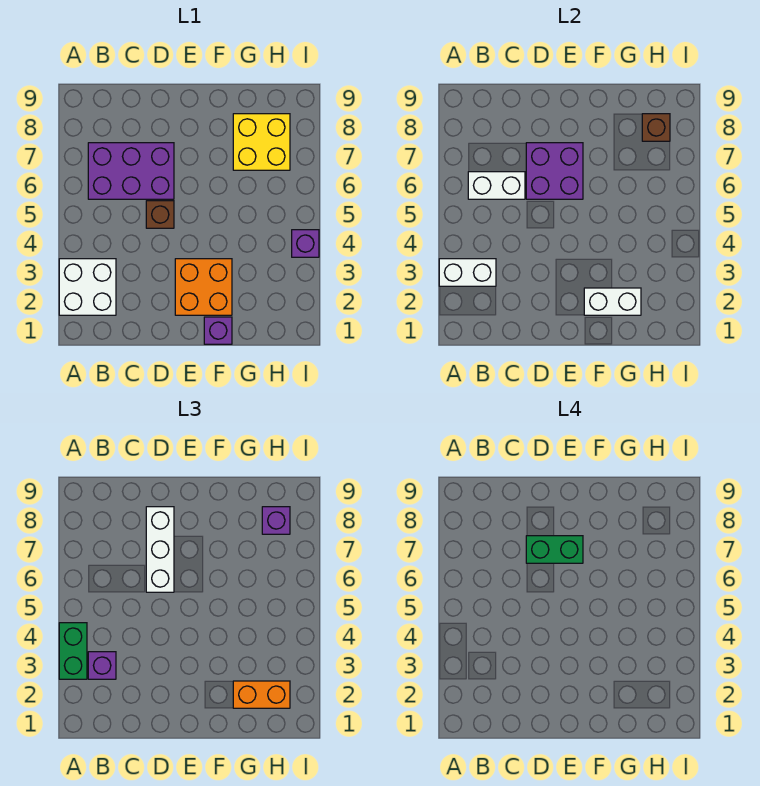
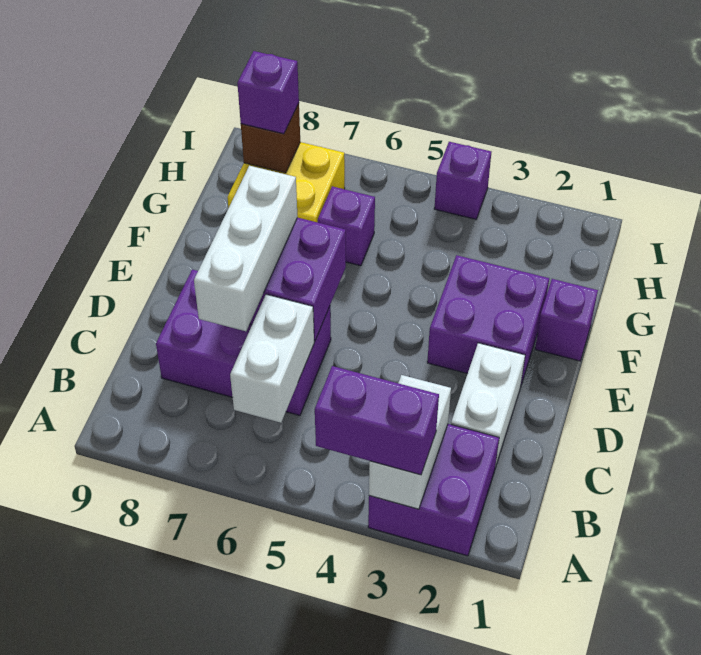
white brick A2:B3 level 1 -> purple brick A2:B3 level 1
green brick A3:A4 level 3 -> purple brick A3:A4 level 3
purple brick B3 level 3 -> purple brick G6 level 1
purple brick B6:D7 level 1 -> purple brick C6:D8 level 1
brown brick D5 level 1 -> none
white brick D6:D8 level 3 -> white brick C7:E7 level 3
green brick D7:E7 level 4 -> none
orange brick E2:F3 level 1 -> purple brick E2:F3 level 1
white brick F2:G2 level 2 -> white brick C2:D2 level 1
orange brick G2:H2 level 3 -> none

